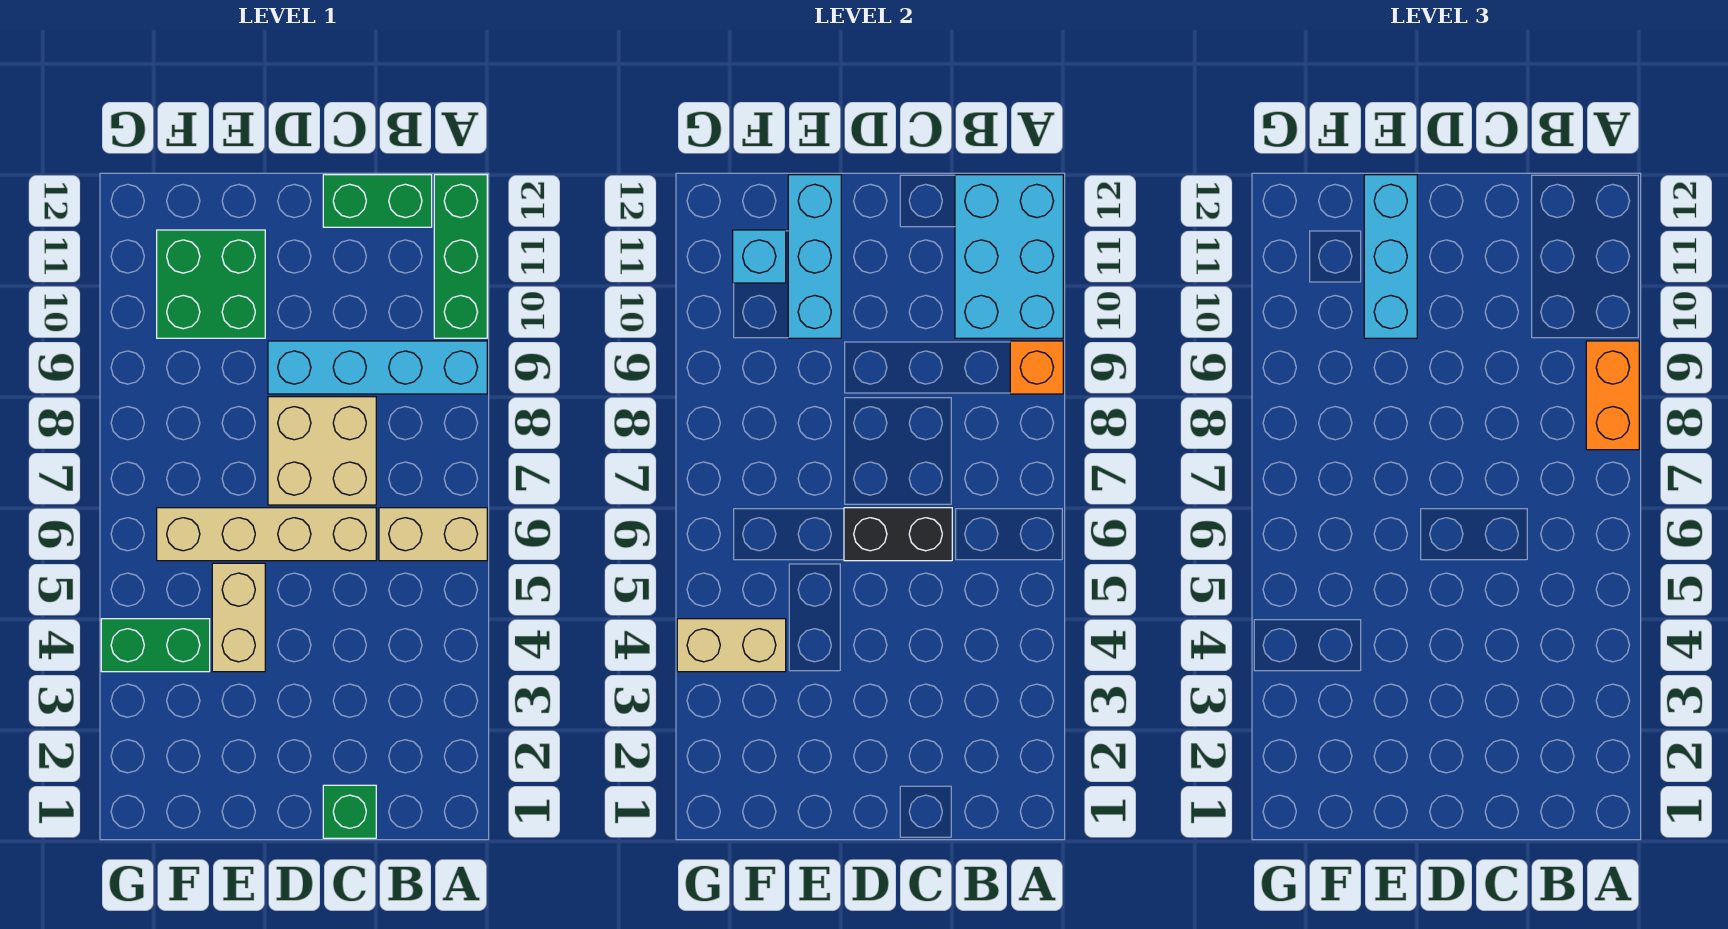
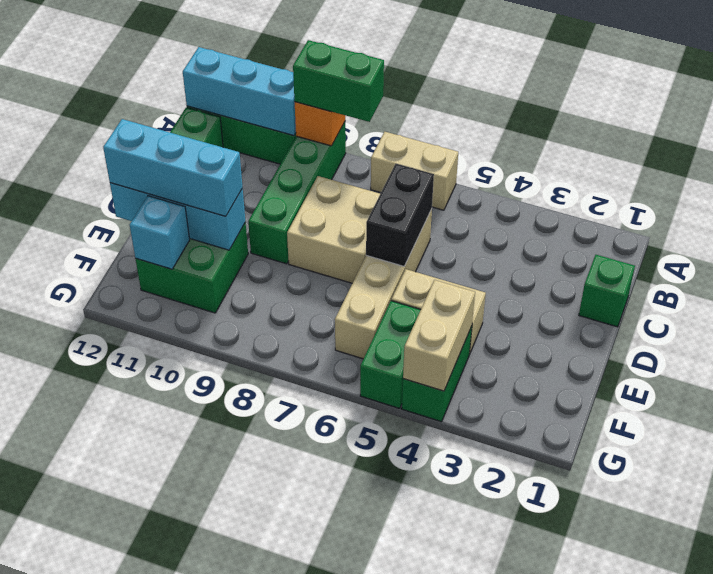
tan brick A6:B6 level 1 -> tan brick A6:A7 level 1
orange brick A8:A9 level 3 -> green brick A8:A9 level 3
cyan brick A9:D9 level 1 -> green brick A9:D9 level 1
cyan brick A10:B12 level 2 -> cyan brick A10:A12 level 2
none -> green brick F5:G5 level 1

